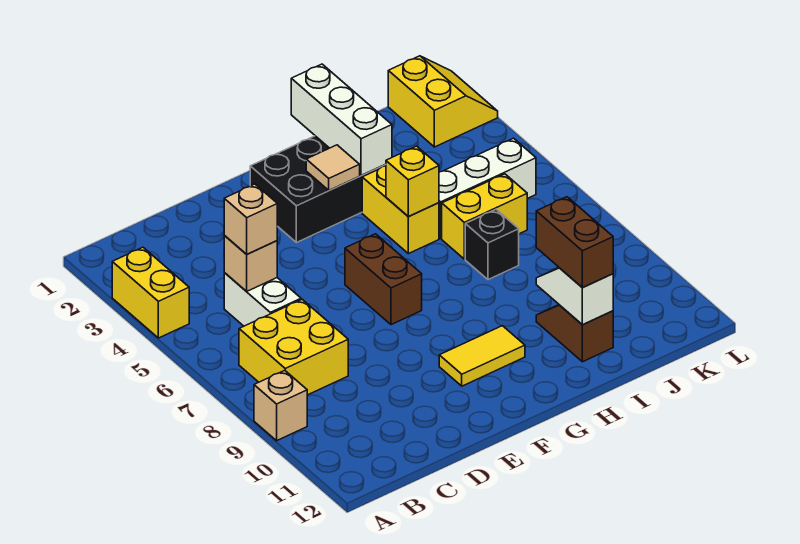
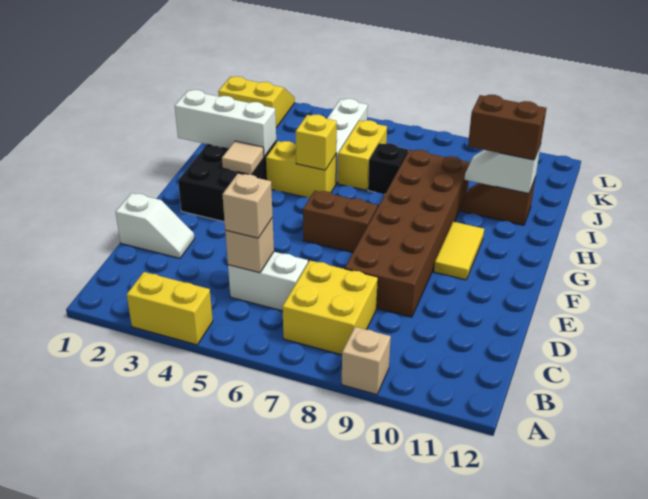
none -> white slope D1:D2 level 1 top 1
none -> brown brick D8:I9 level 1

